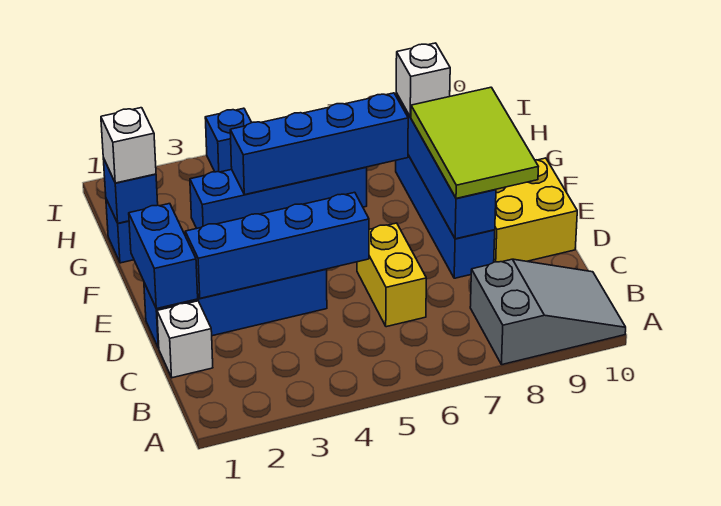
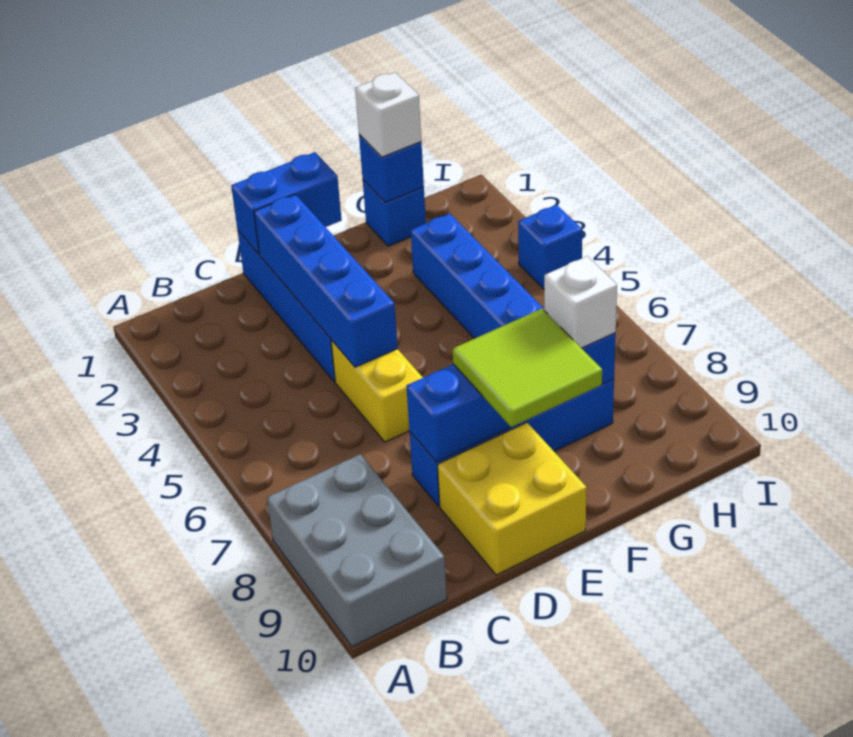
grey slope A8:B10 level 1 top 8 -> grey brick A8:B10 level 1
white brick C1 level 1 -> none
yellow brick C6:D6 level 1 -> yellow brick D5:D6 level 1
lime tile D8:F9 level 3 -> lime tile E8:F9 level 3
blue brick G4:G7 level 2 -> none

